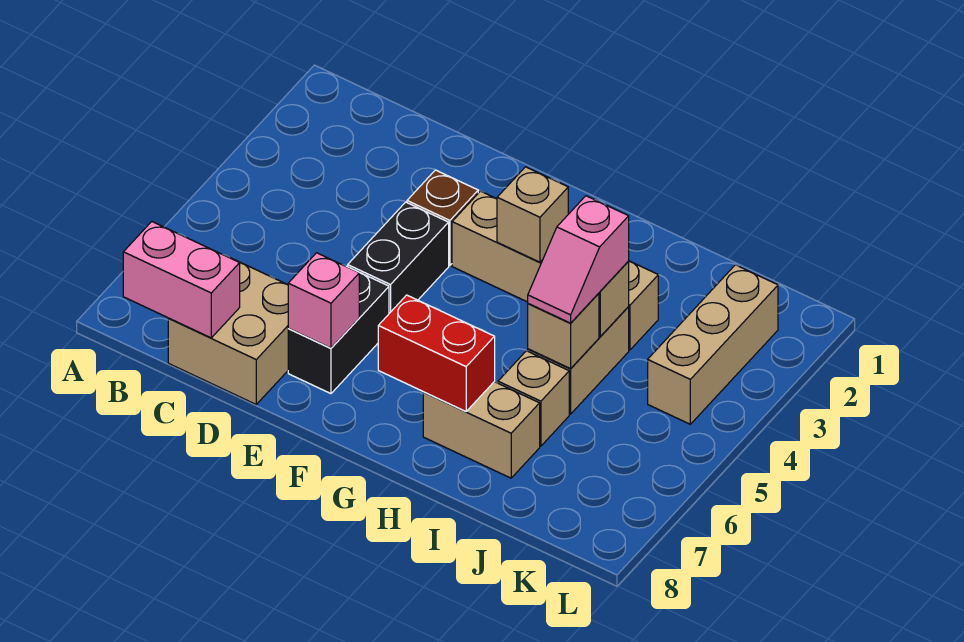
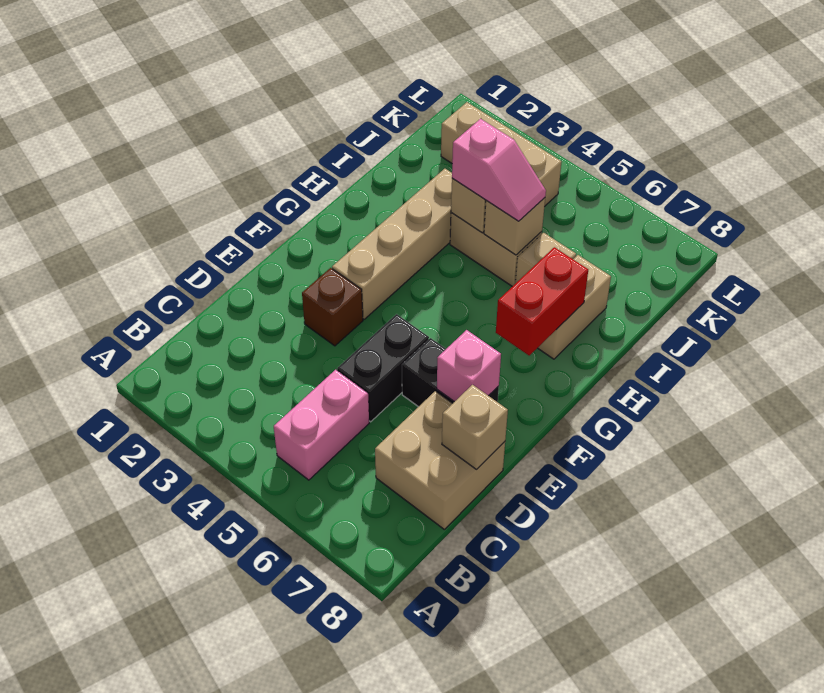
pink brick B8:C8 level 2 -> pink brick B5:C5 level 1
black brick E4:E5 level 1 -> black brick D5:E5 level 1
tan brick G3 level 2 -> tan brick D8 level 2

